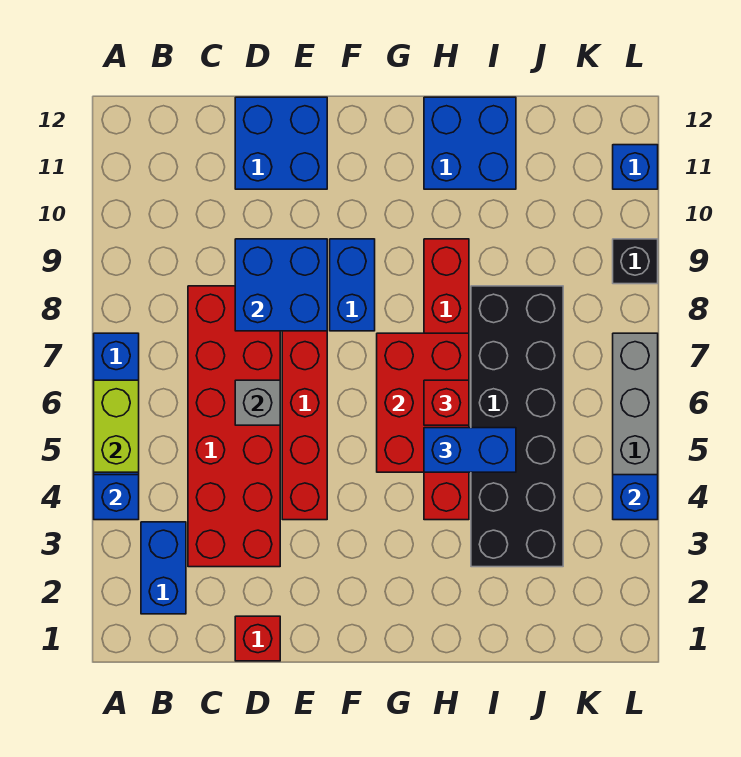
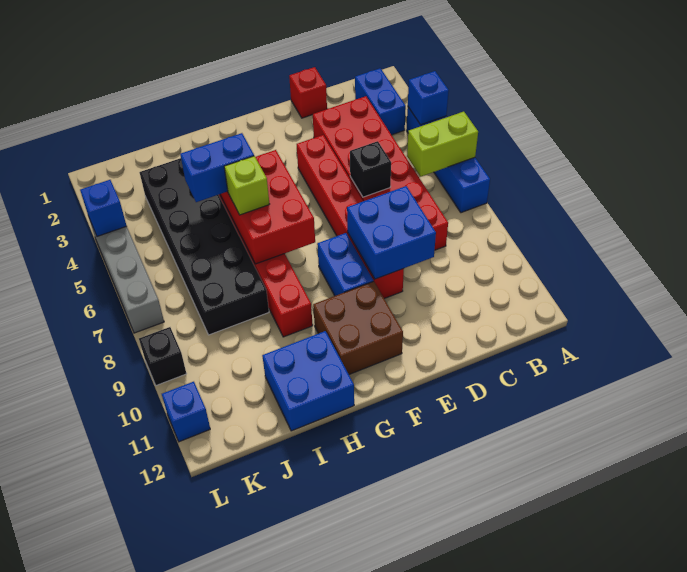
lime brick A5:A6 level 2 -> lime brick A6:B6 level 2
grey brick D6 level 2 -> black brick D6 level 2
blue brick D11:E12 level 1 -> none
none -> brown brick F10:G11 level 1
red brick H6 level 3 -> lime brick H6 level 3

